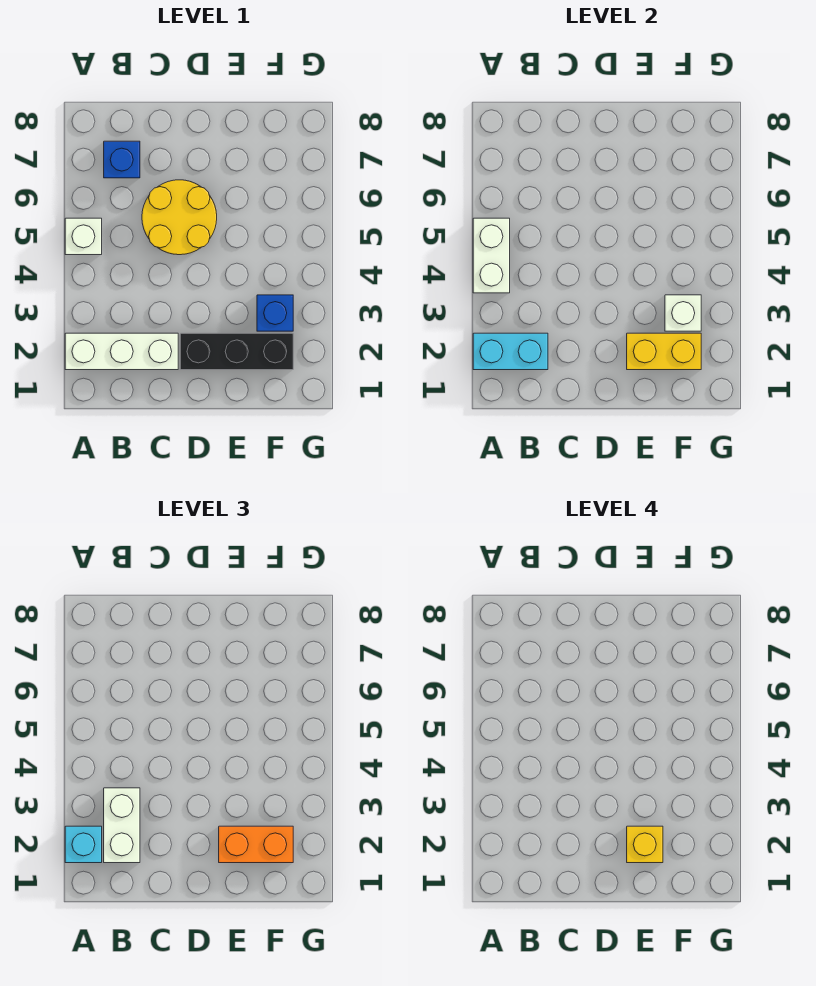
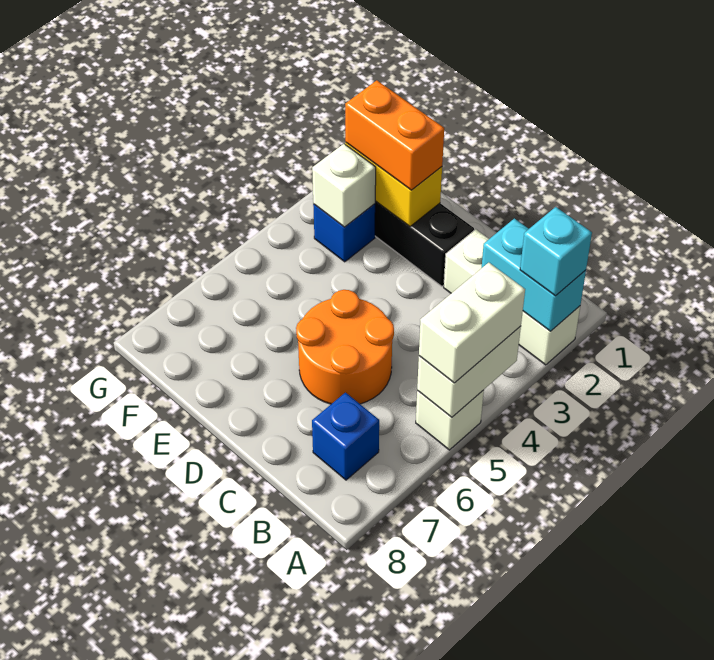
white brick B2:B3 level 3 -> white brick A4:A5 level 3
yellow round brick C5:D6 level 1 -> orange round brick C5:D6 level 1
yellow brick E2 level 4 -> none

